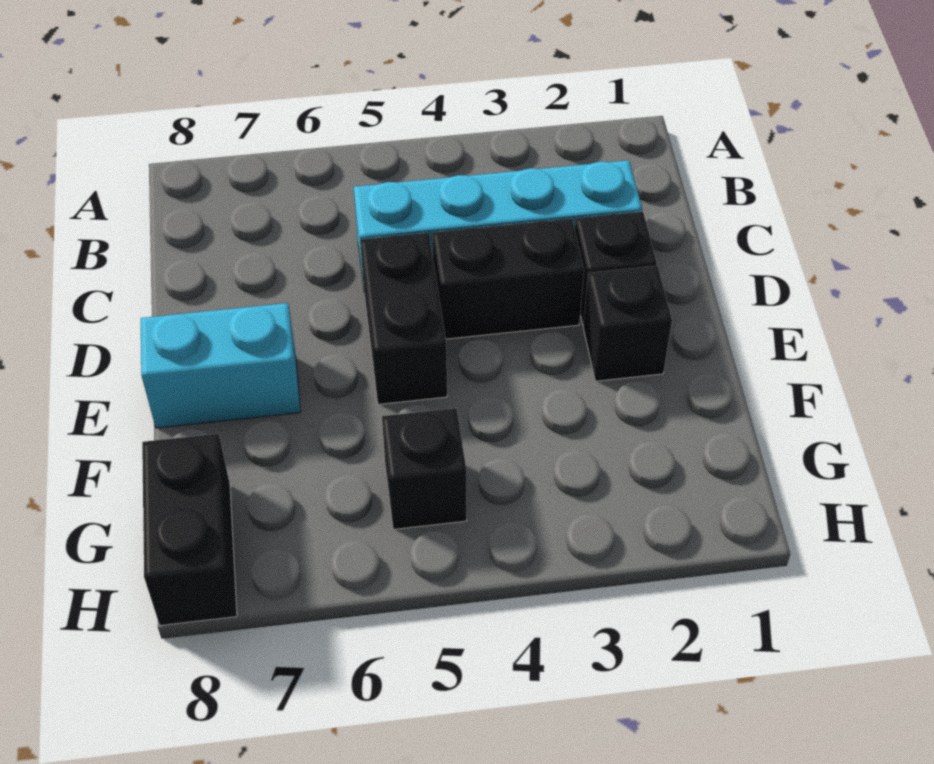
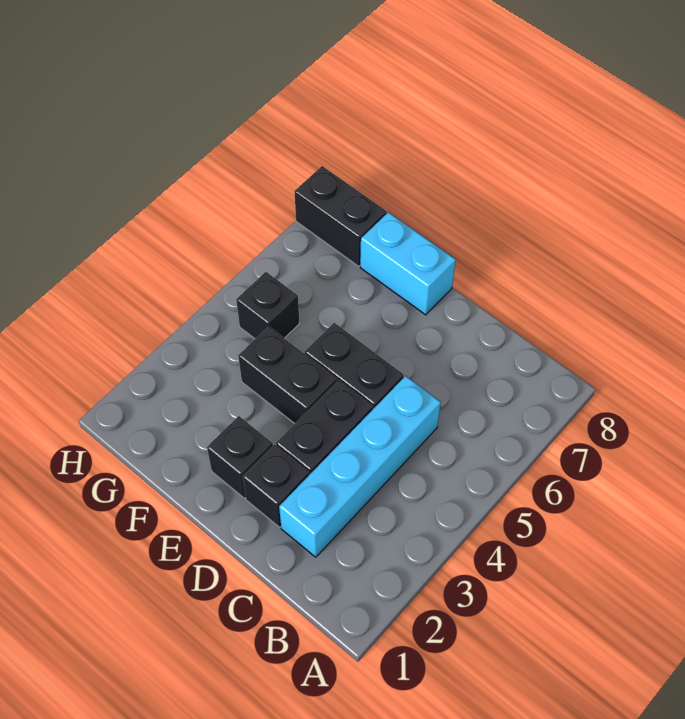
none -> black brick E4:F4 level 1
cyan brick E7:E8 level 1 -> cyan brick E8:F8 level 1

